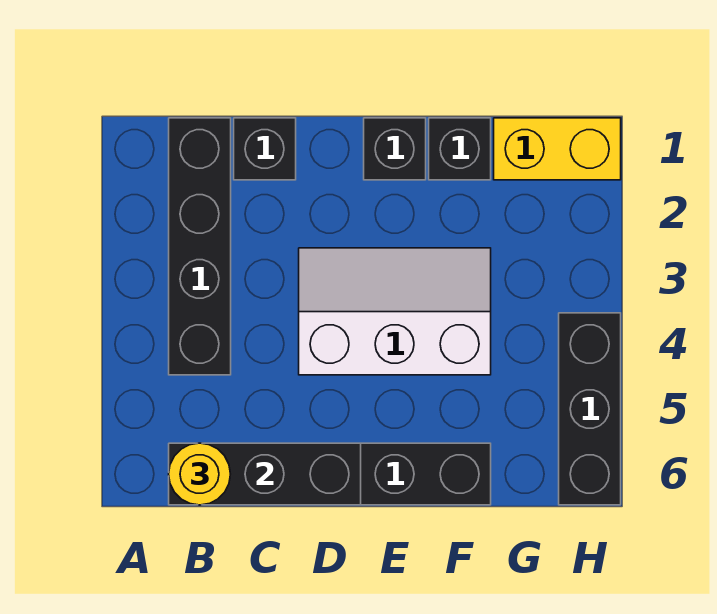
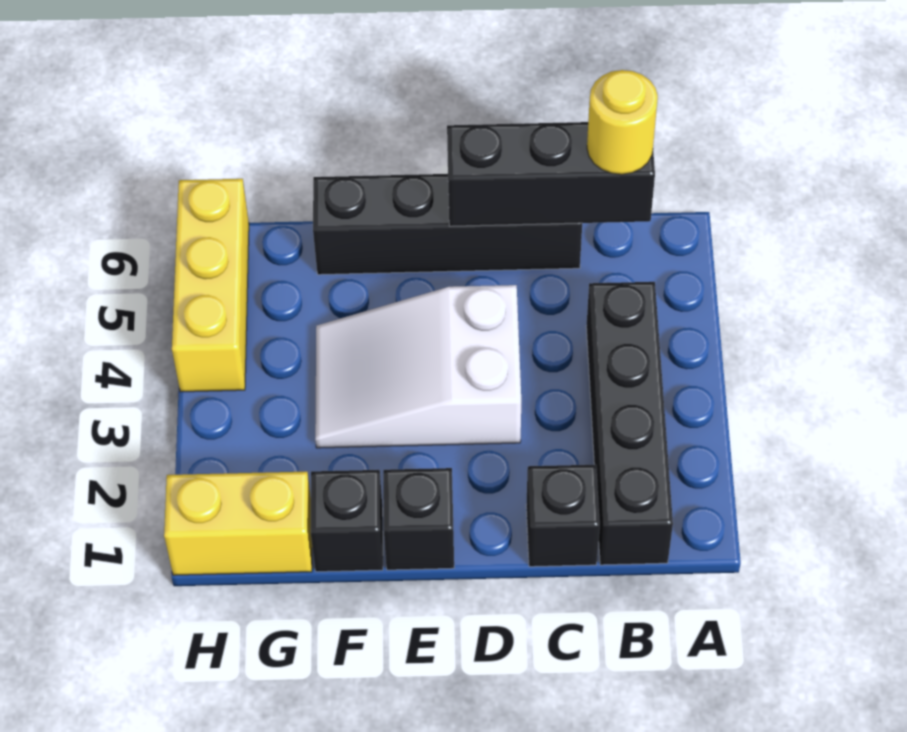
white slope D3:F4 level 1 top 4 -> white slope D3:F4 level 1 top D
black brick H4:H6 level 1 -> yellow brick H4:H6 level 1

